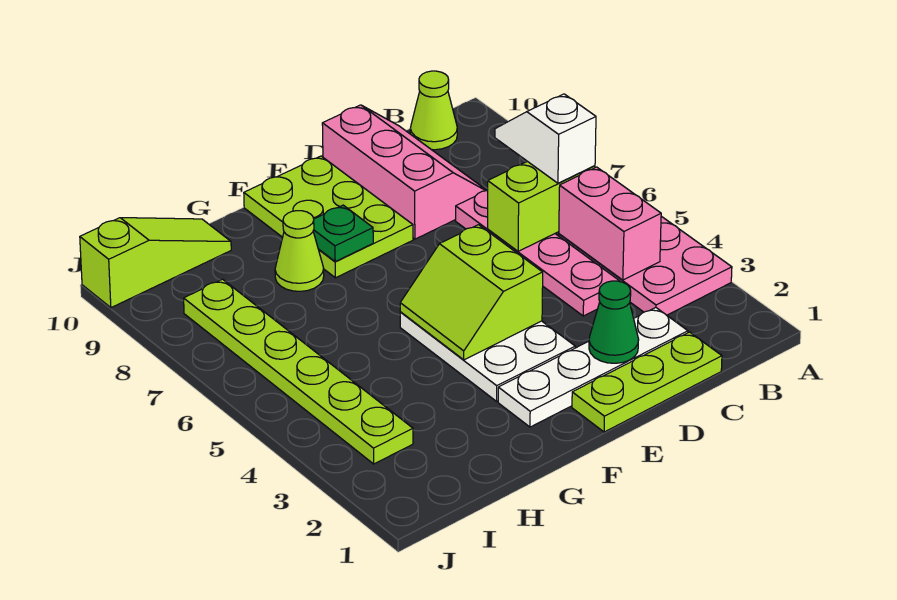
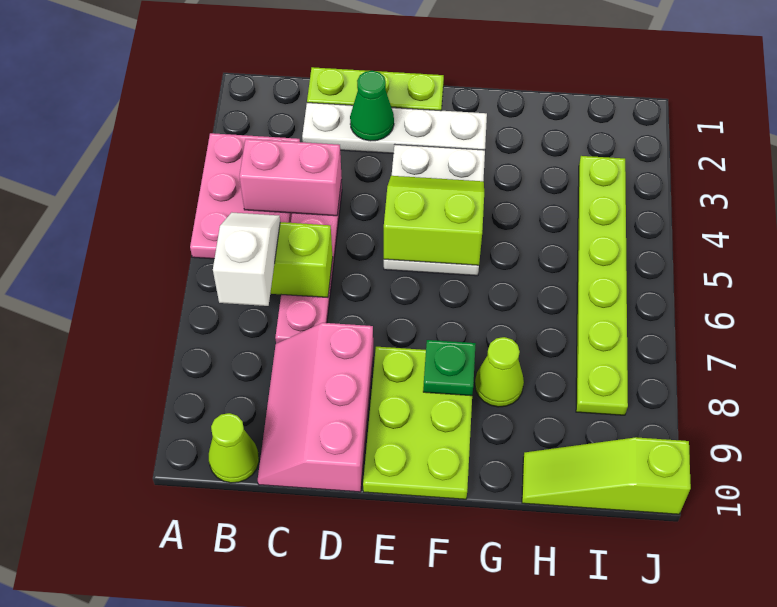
pink brick B4:B5 level 2 -> pink brick B4:C4 level 2
white slope B6:B7 level 3 top 6 -> white slope B6:B7 level 3 top 7
lime slope E4:F5 level 2 top E -> lime slope E4:F5 level 2 top 5

